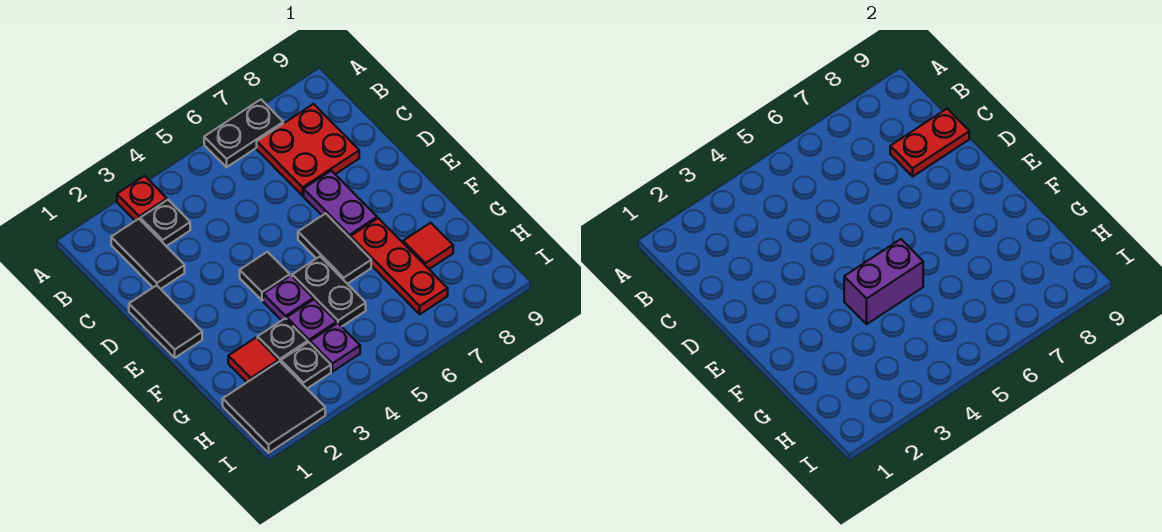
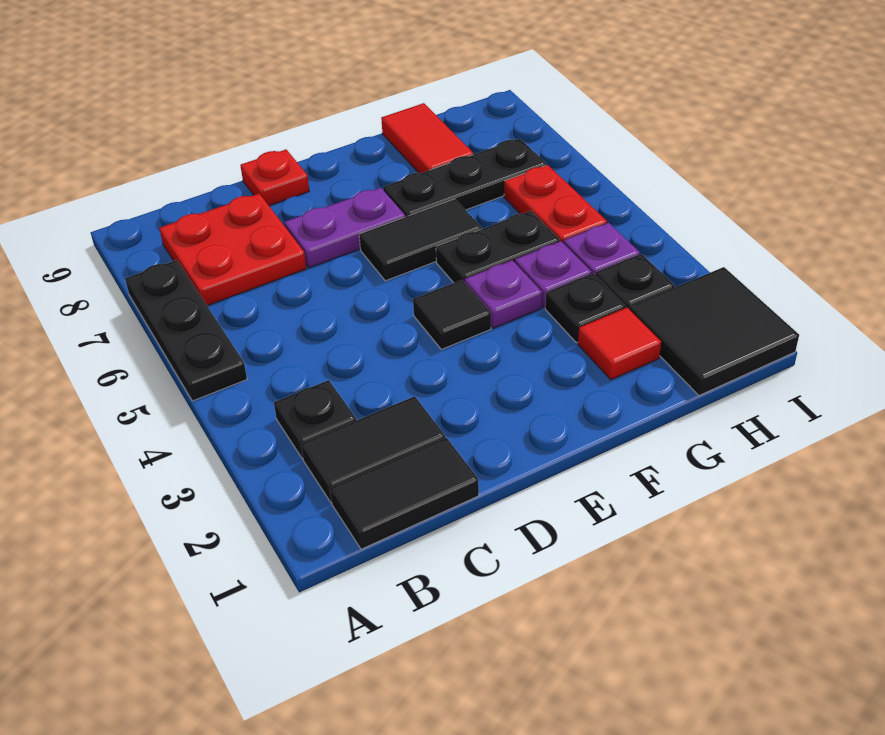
red plate A3 level 1 -> red plate D9 level 1
black plate A6:A7 level 1 -> black plate A5:A7 level 1
red plate C8:C9 level 2 -> red plate H5:H6 level 1
black tile D1:E1 level 1 -> black tile B1:C1 level 1
purple brick F4:F5 level 2 -> none
red plate F7:H7 level 1 -> black plate F7:H7 level 1
red tile G8 level 1 -> red tile G8:G9 level 1

